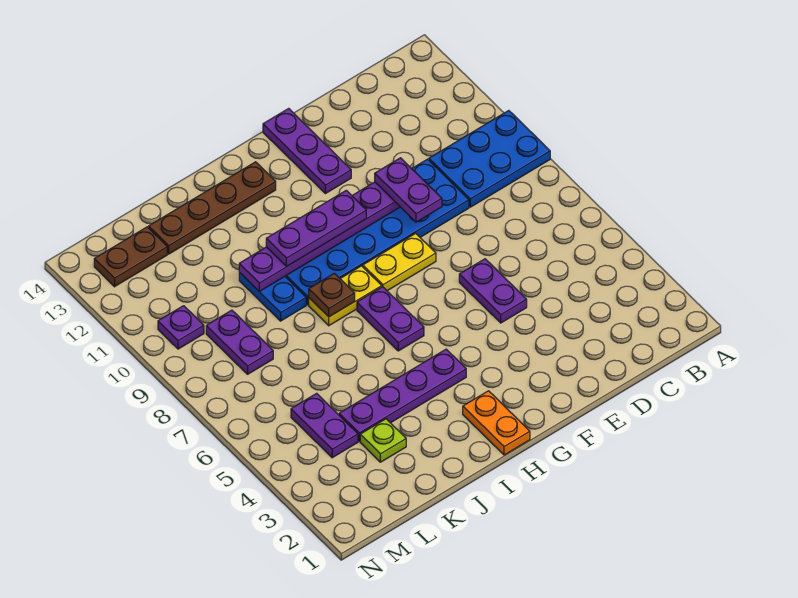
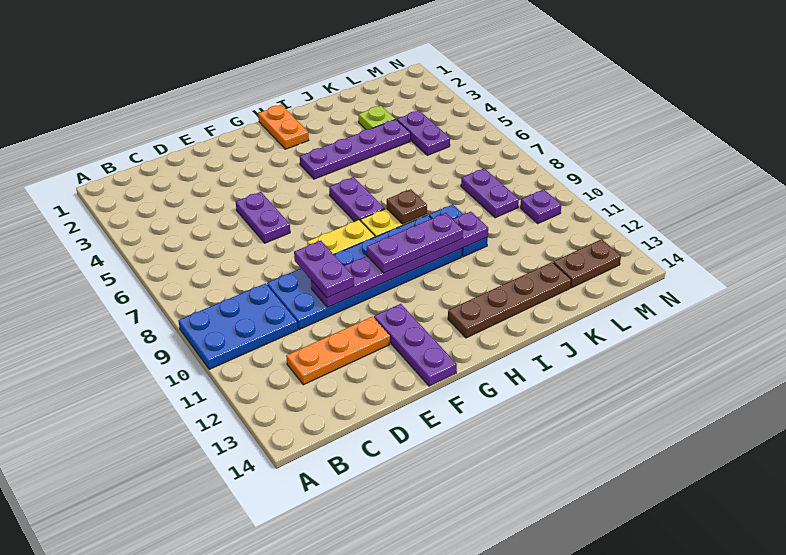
none -> orange plate C12:E12 level 1

